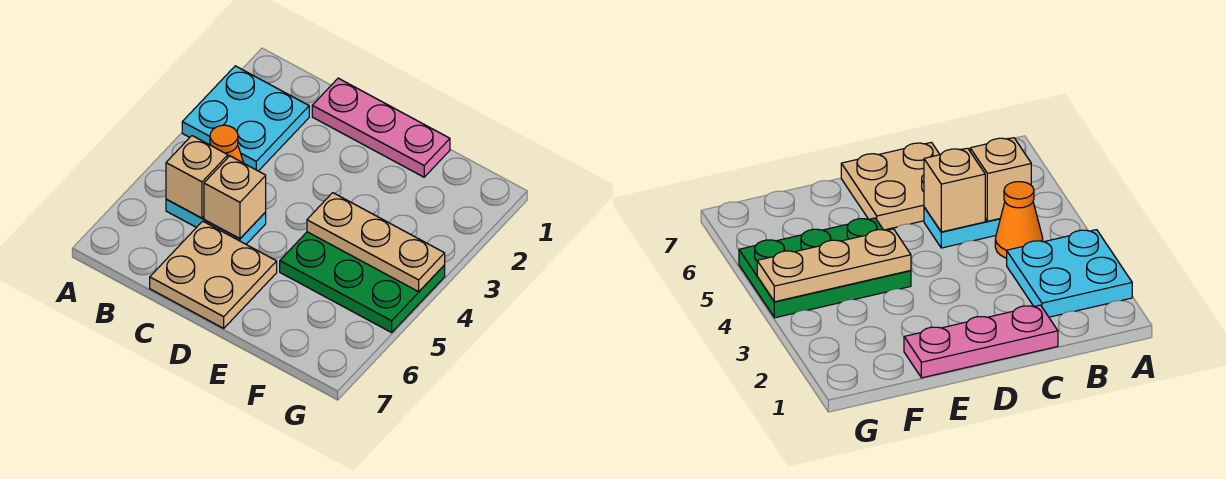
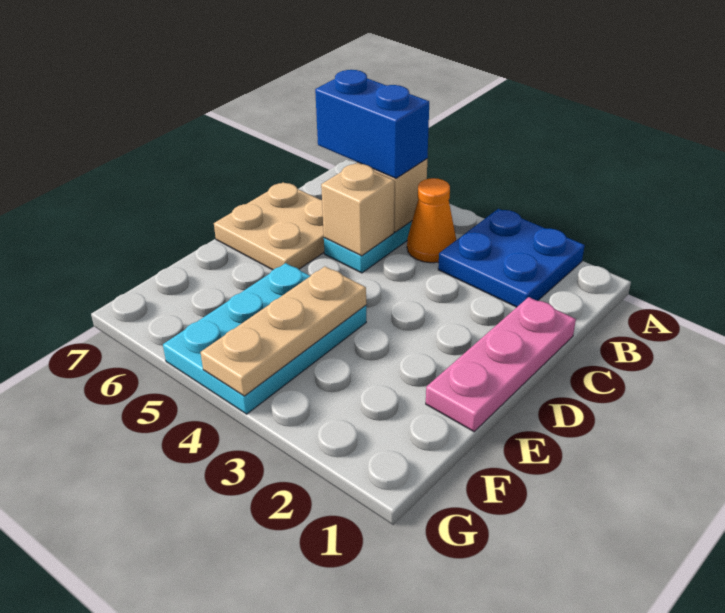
cyan plate A2:B3 level 1 -> blue plate A2:B3 level 1
none -> blue brick B5:B6 level 3
green plate E4:G5 level 1 -> cyan plate E4:G5 level 1

